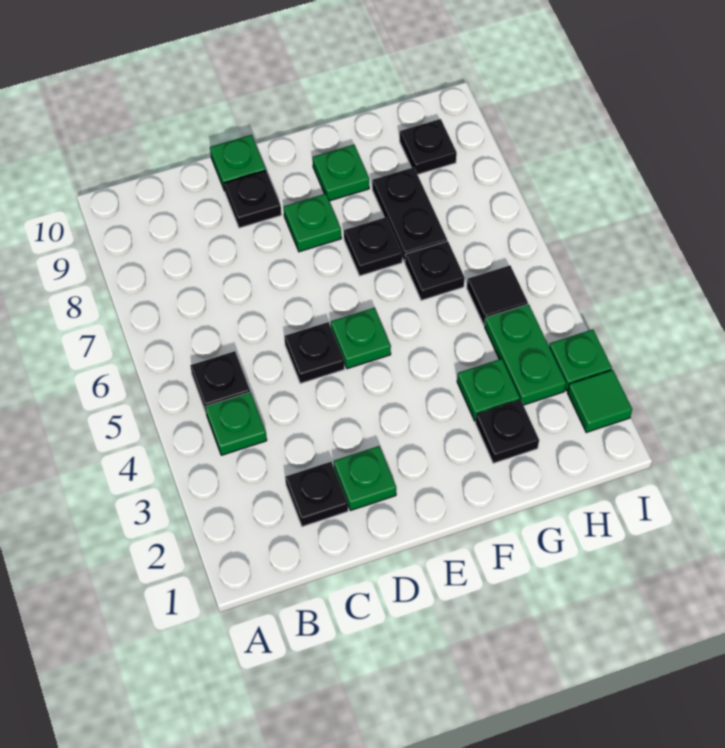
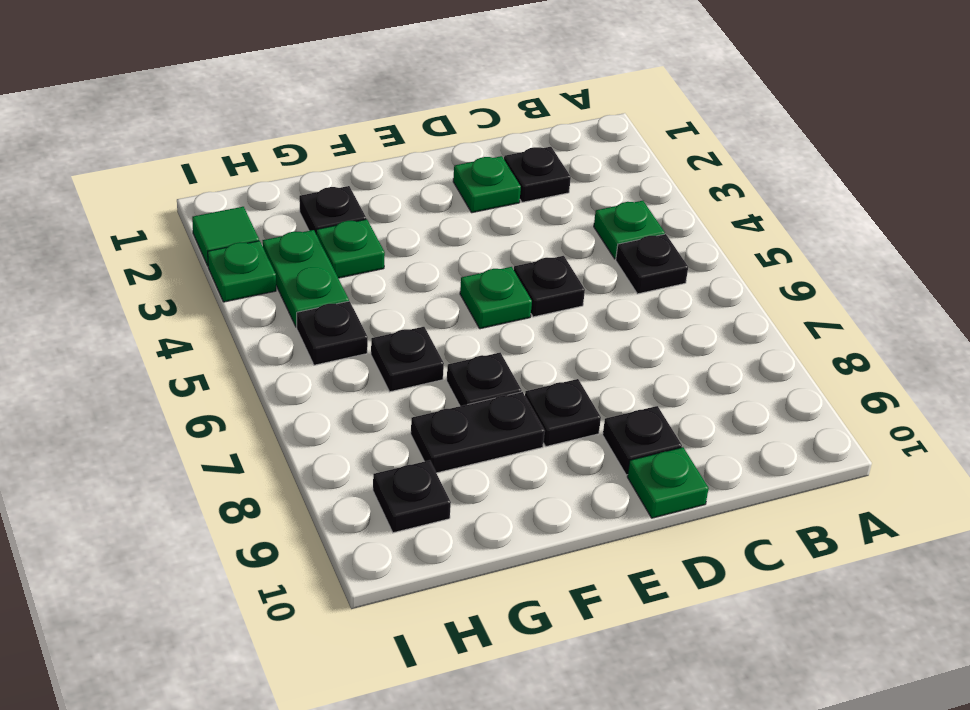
green plate E8 level 1 -> black plate E8 level 1
green plate F9 level 1 -> none
black plate G7:G8 level 1 -> black plate F8:G8 level 1
black tile H5 level 1 -> black plate H5 level 1

